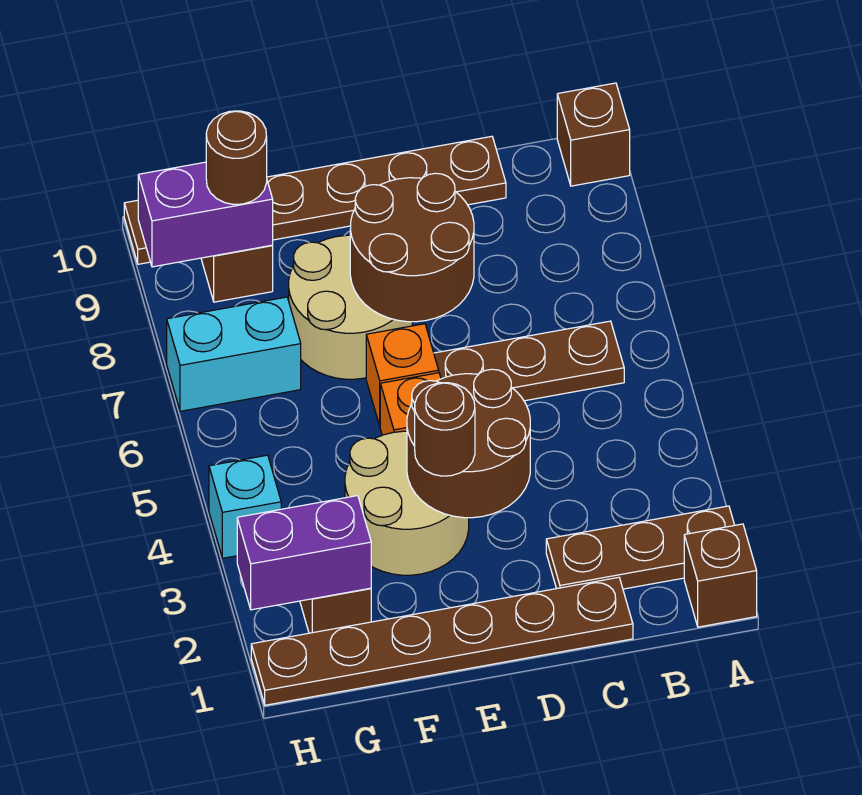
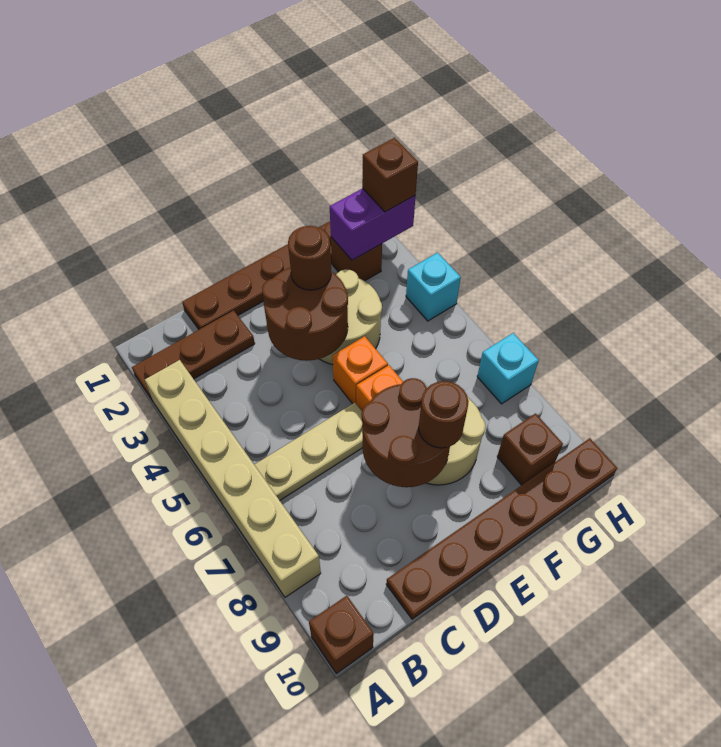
brown brick A1 level 1 -> brown brick H2 level 3
none -> tan brick A3:A8 level 1
brown plate B6:D6 level 1 -> tan plate B6:D6 level 1
cyan brick G7:H7 level 1 -> cyan brick H7 level 1
purple brick G9:H9 level 2 -> none
brown round brick G9 level 3 -> brown round brick E8 level 3

